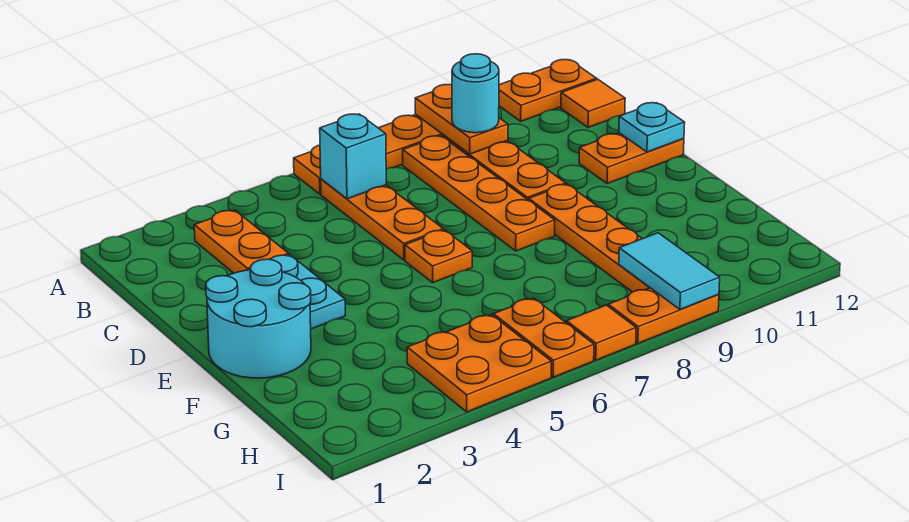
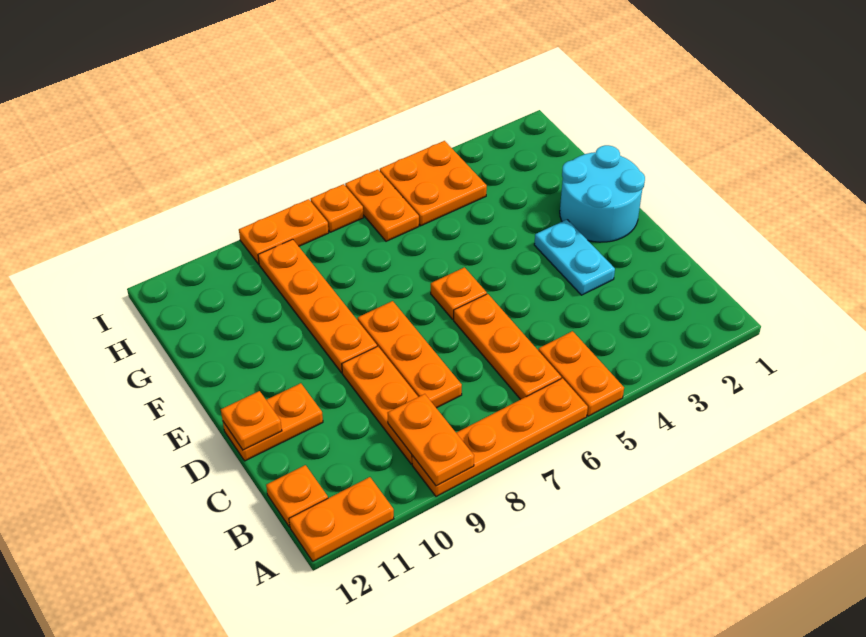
orange plate B3:C3 level 1 -> orange plate A5:B5 level 1
cyan brick B6 level 2 -> none
orange plate B8:E8 level 1 -> orange plate C8:E8 level 1
cyan round brick B9 level 3 -> none
orange tile B12 level 1 -> orange plate B12 level 1
cyan plate D12 level 2 -> orange plate D12 level 2
cyan tile H9:I9 level 2 -> none
orange tile I7 level 1 -> orange plate I7 level 1

